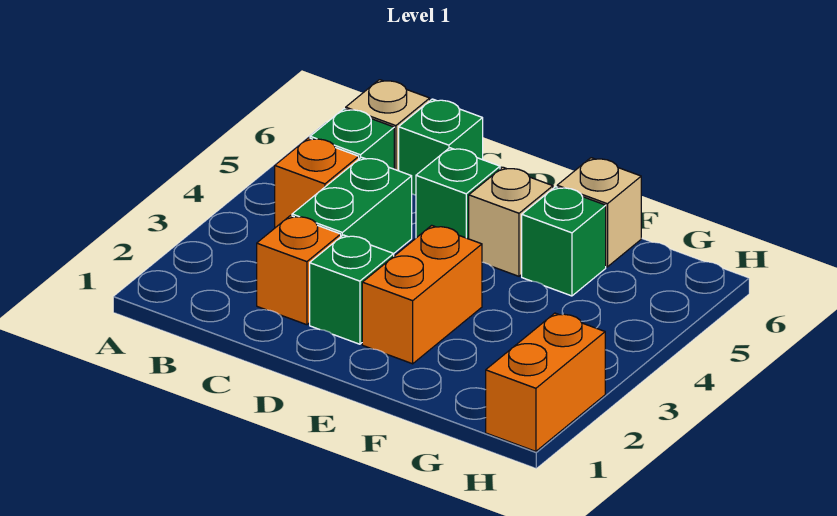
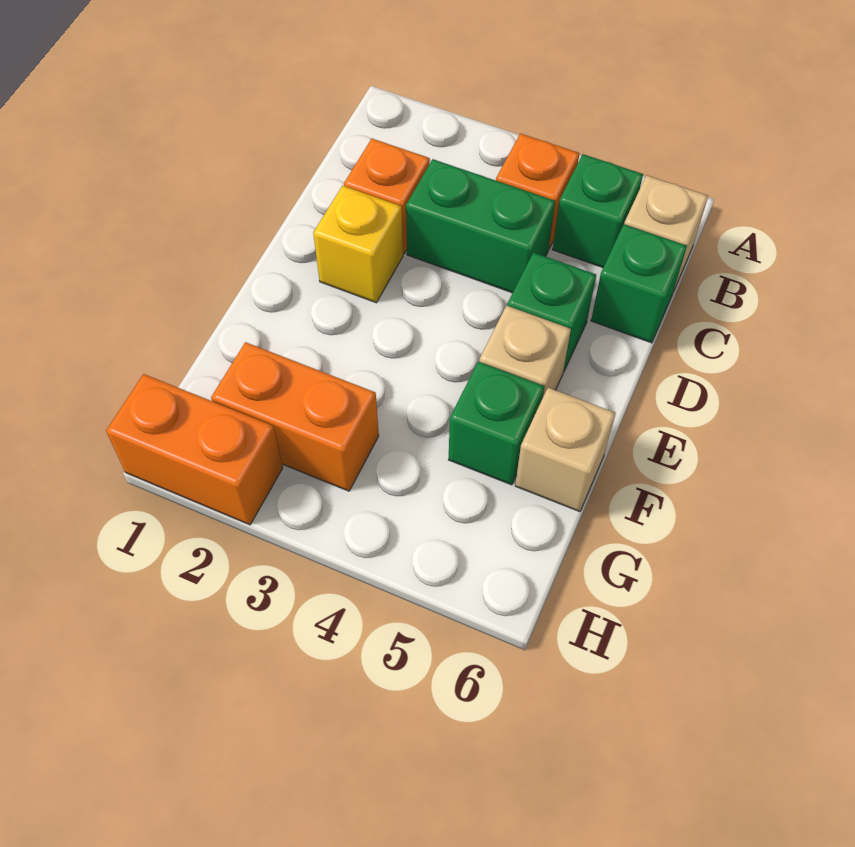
green brick D2 level 1 -> yellow brick D2 level 1
orange brick E2:E3 level 1 -> orange brick G2:G3 level 1

